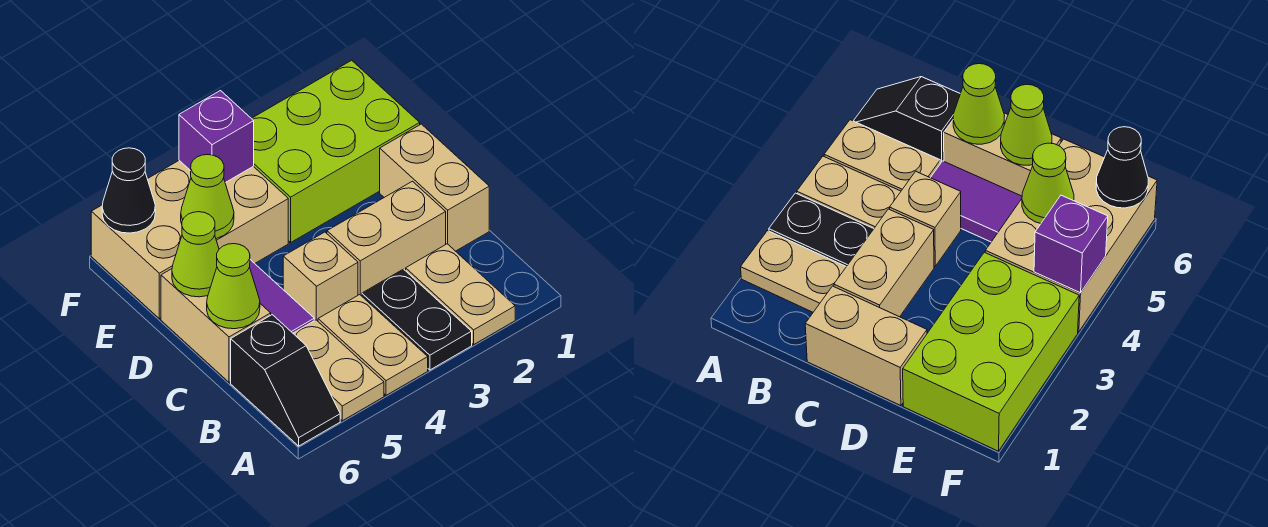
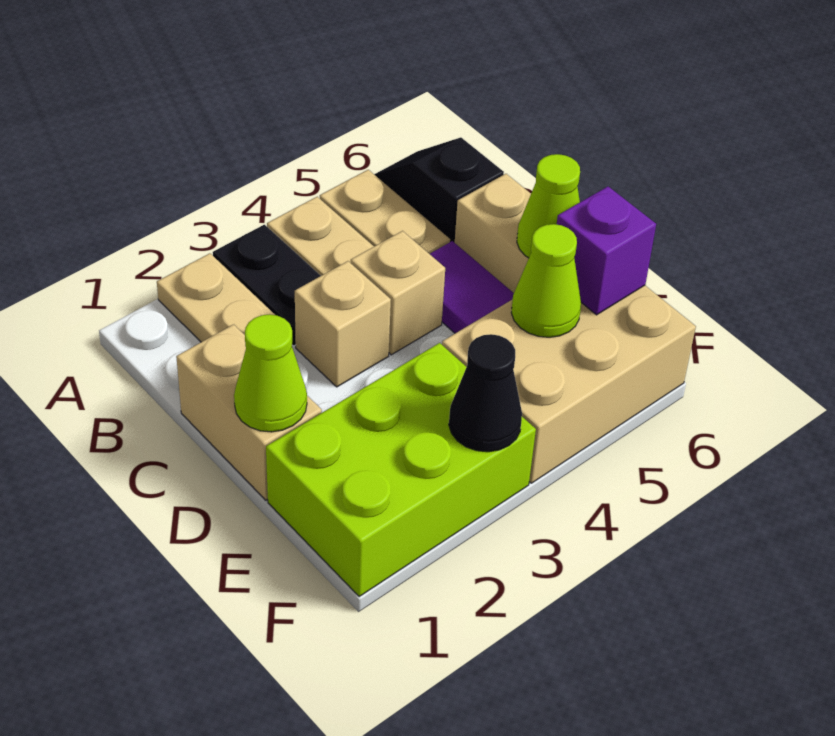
tan brick C2:C3 level 1 -> tan brick C3 level 1
lime cone C6 level 2 -> lime cone D1 level 2
purple brick F4 level 2 -> purple brick E6 level 2
black cone F6 level 2 -> black cone F3 level 2

